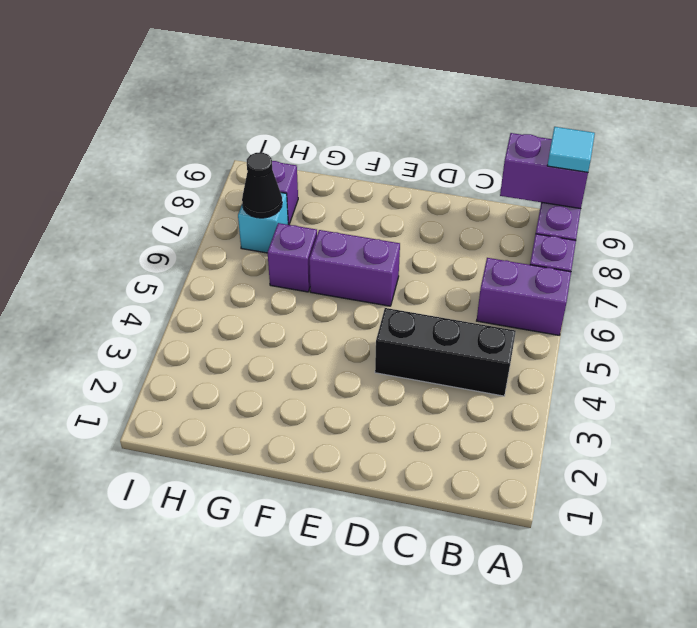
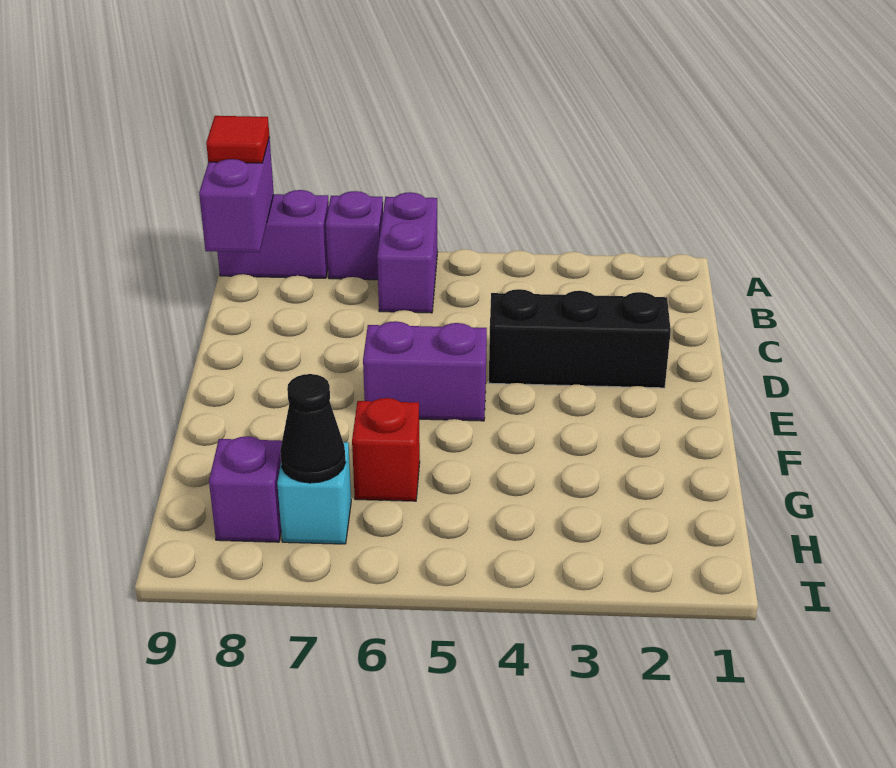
cyan tile A9 level 3 -> red tile A9 level 3
black brick B4:D4 level 1 -> black brick D2:D4 level 1
purple brick E6:F6 level 1 -> purple brick E5:E6 level 1
purple brick G6 level 1 -> red brick G6 level 1

